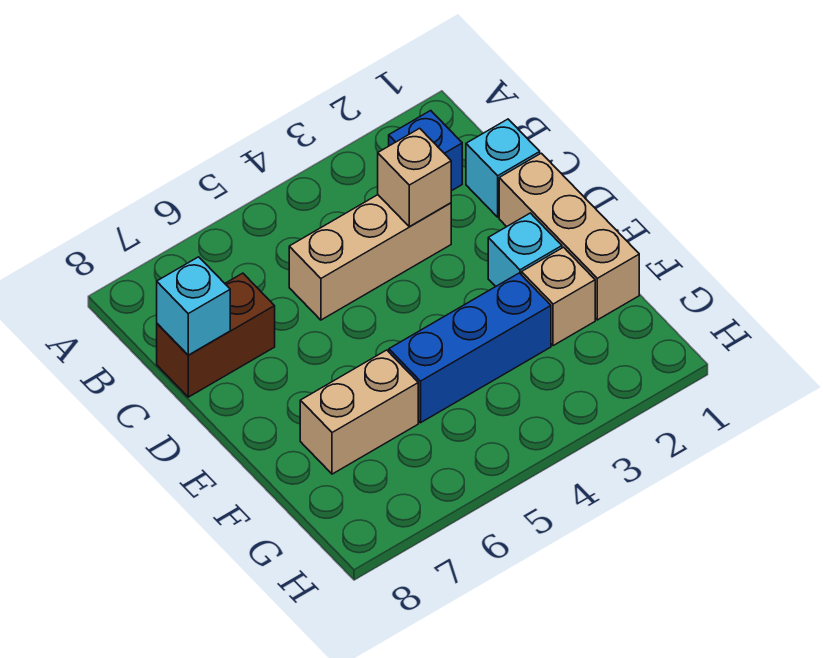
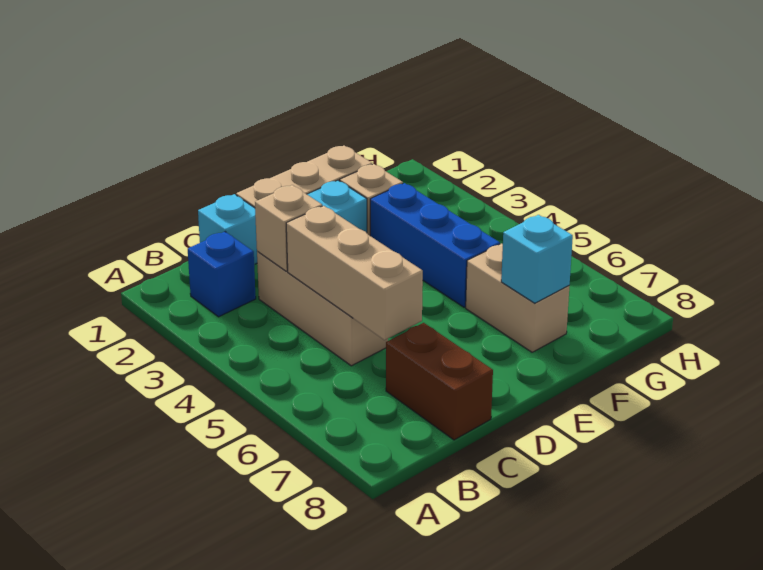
none -> tan brick C4:C6 level 2
cyan brick C8 level 2 -> cyan brick F7 level 2

